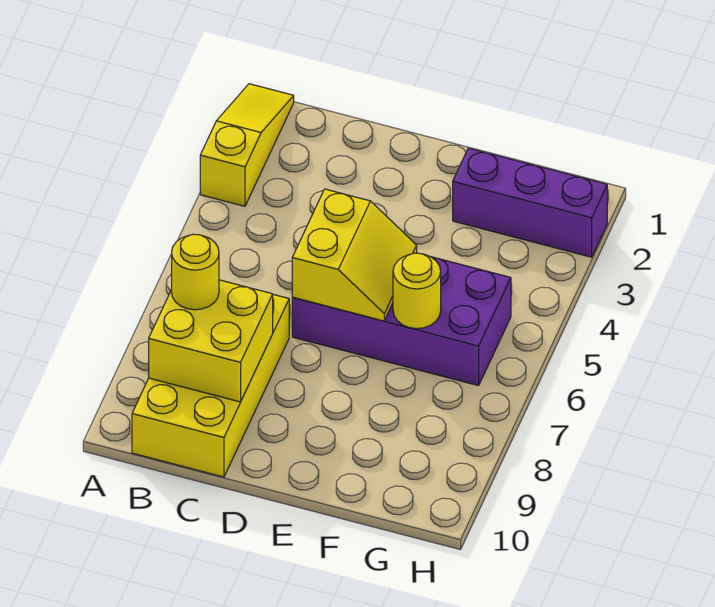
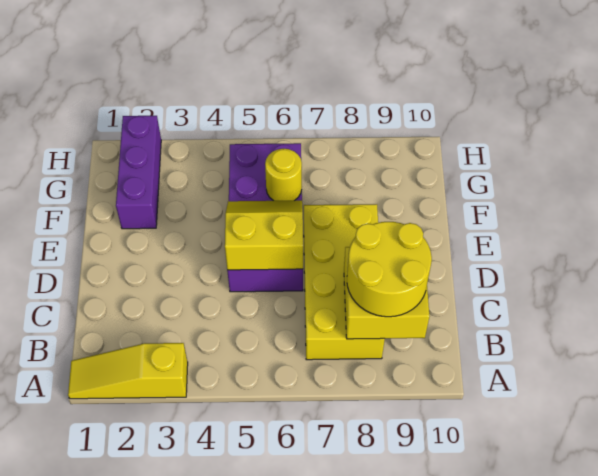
yellow brick B7:C10 level 1 -> yellow brick B7:E8 level 1
yellow round brick B8 level 3 -> yellow round brick B8:C9 level 3

